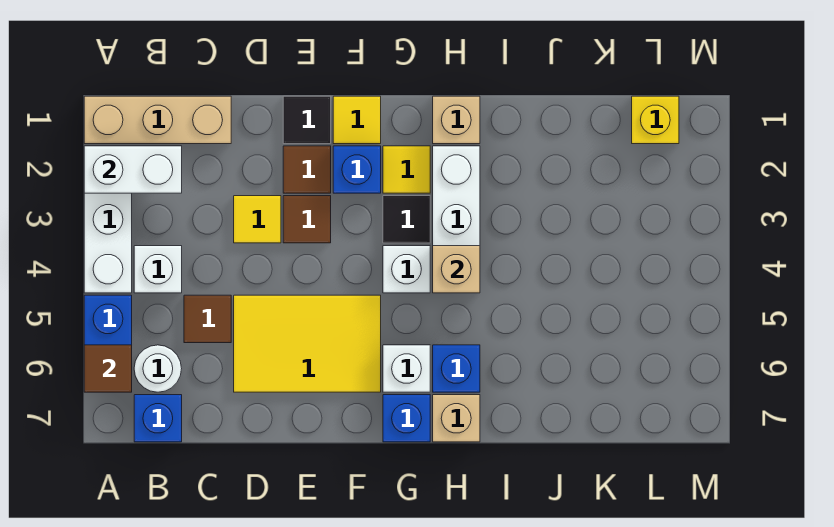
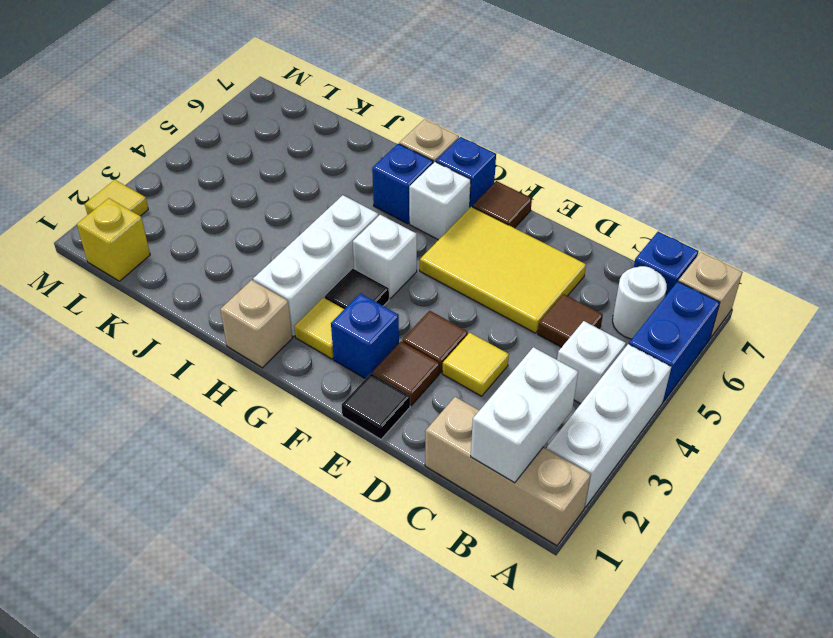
white brick A2:B2 level 2 -> white brick B1:B2 level 2
brown tile A6 level 2 -> brown tile F7 level 1
yellow tile F1 level 1 -> yellow tile M2 level 1
tan brick H4 level 2 -> tan brick A7 level 1

